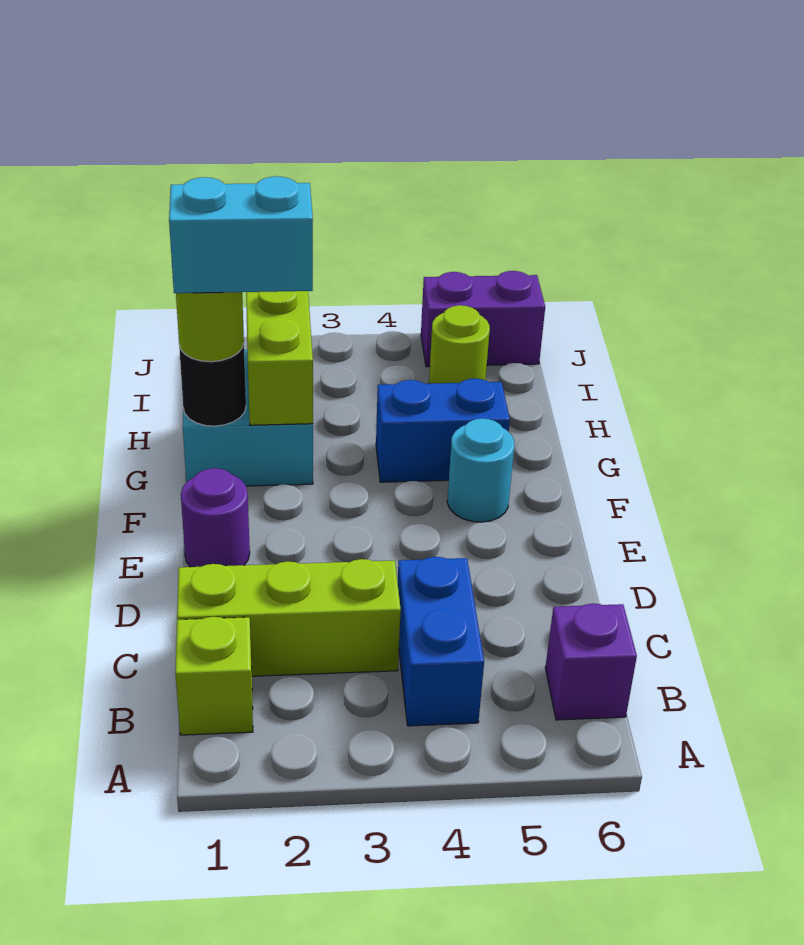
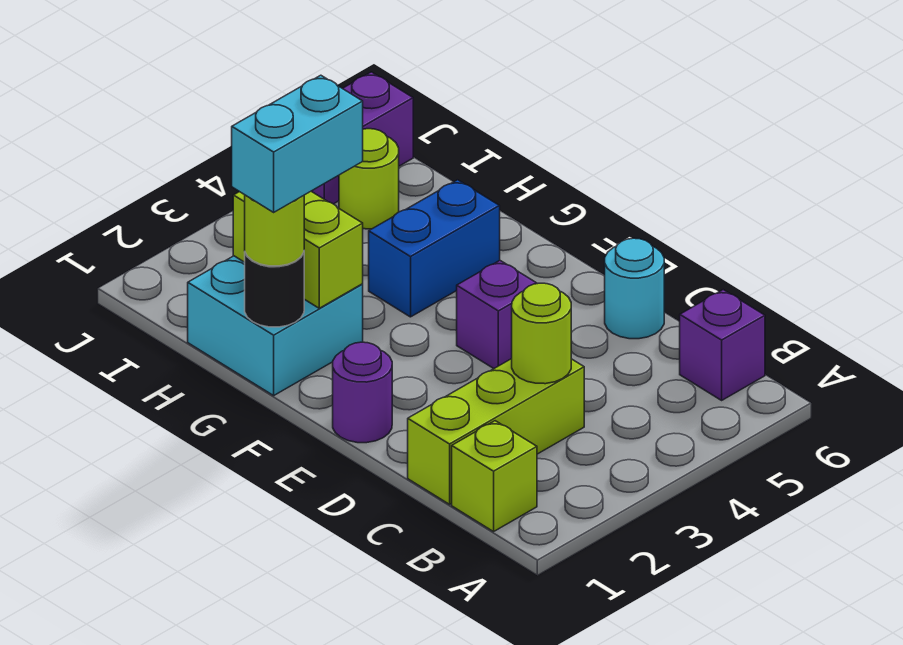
blue brick B4:C4 level 1 -> none
none -> lime round brick C3 level 2
none -> purple brick E4 level 1
cyan round brick F5 level 1 -> cyan round brick D6 level 1

